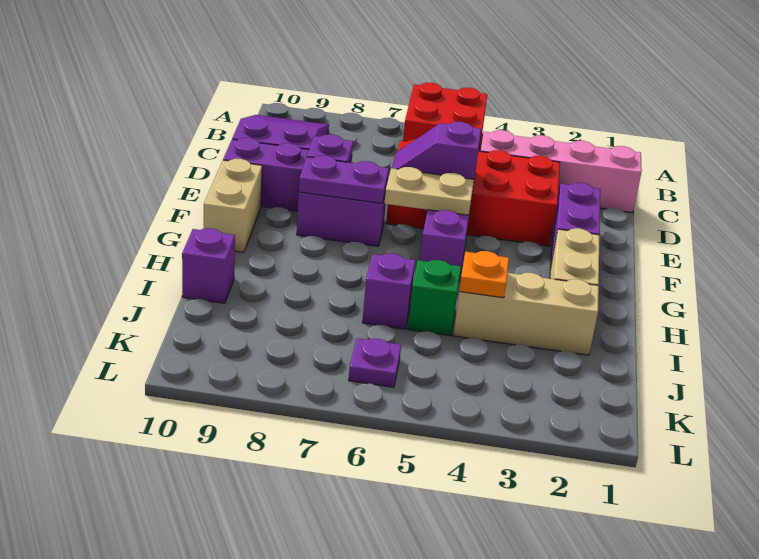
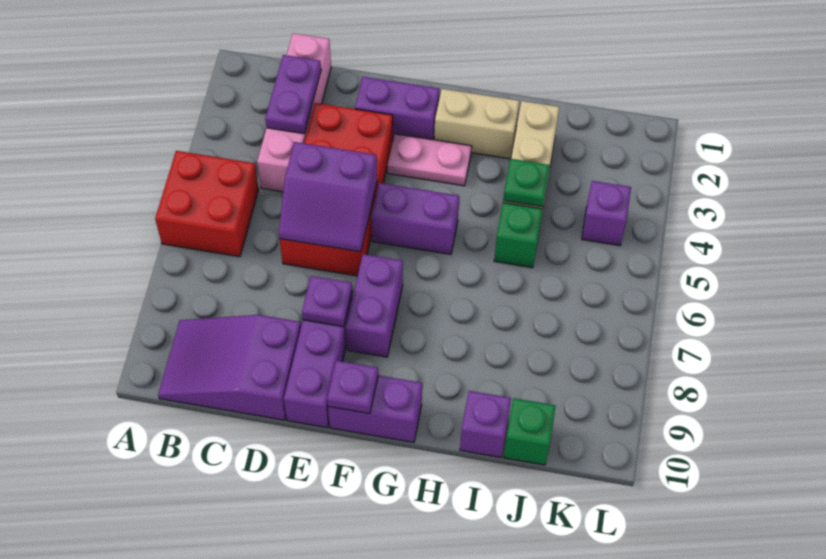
purple slope E5:E6 level 2 top 5 -> purple slope D5:E6 level 2 top 5
none -> pink plate F3:G3 level 1
tan plate F5:F6 level 2 -> none
purple plate F7:F8 level 2 -> purple plate C2:C3 level 2
tan brick F10:G10 level 1 -> purple brick F10:G10 level 1
orange plate I4 level 2 -> green plate I4 level 2
purple brick I6 level 1 -> purple brick K4 level 1
none -> green brick J10 level 1
purple plate K6 level 1 -> purple plate F10 level 2

